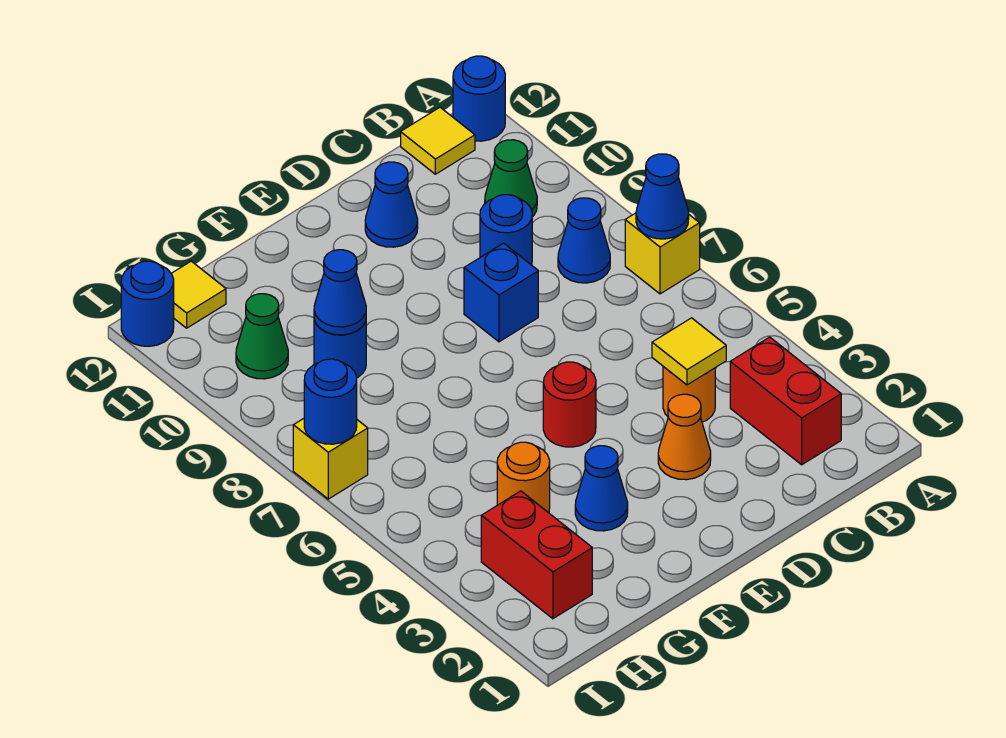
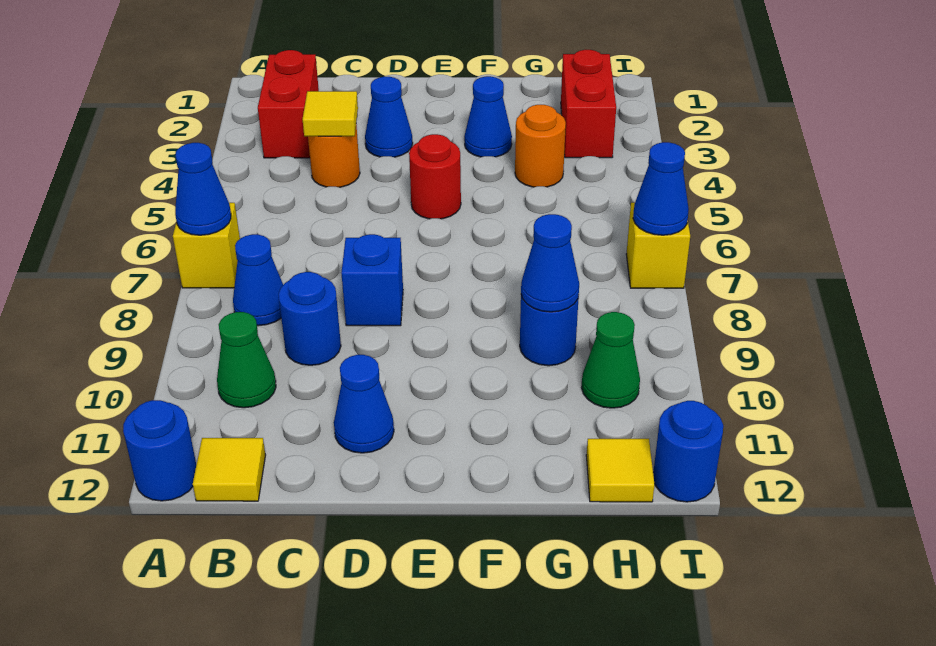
orange cone D3 level 1 -> blue cone D3 level 1
blue round brick I7 level 2 -> blue cone I7 level 2

